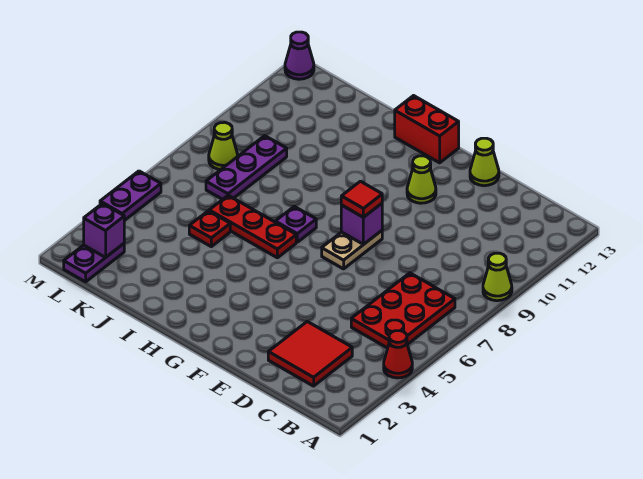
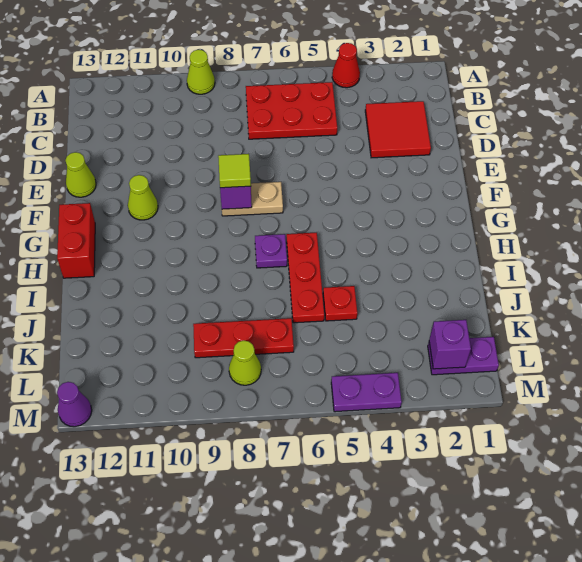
red tile F8 level 3 -> lime tile F8 level 3
purple plate K7:K9 level 1 -> red plate K7:K9 level 1

